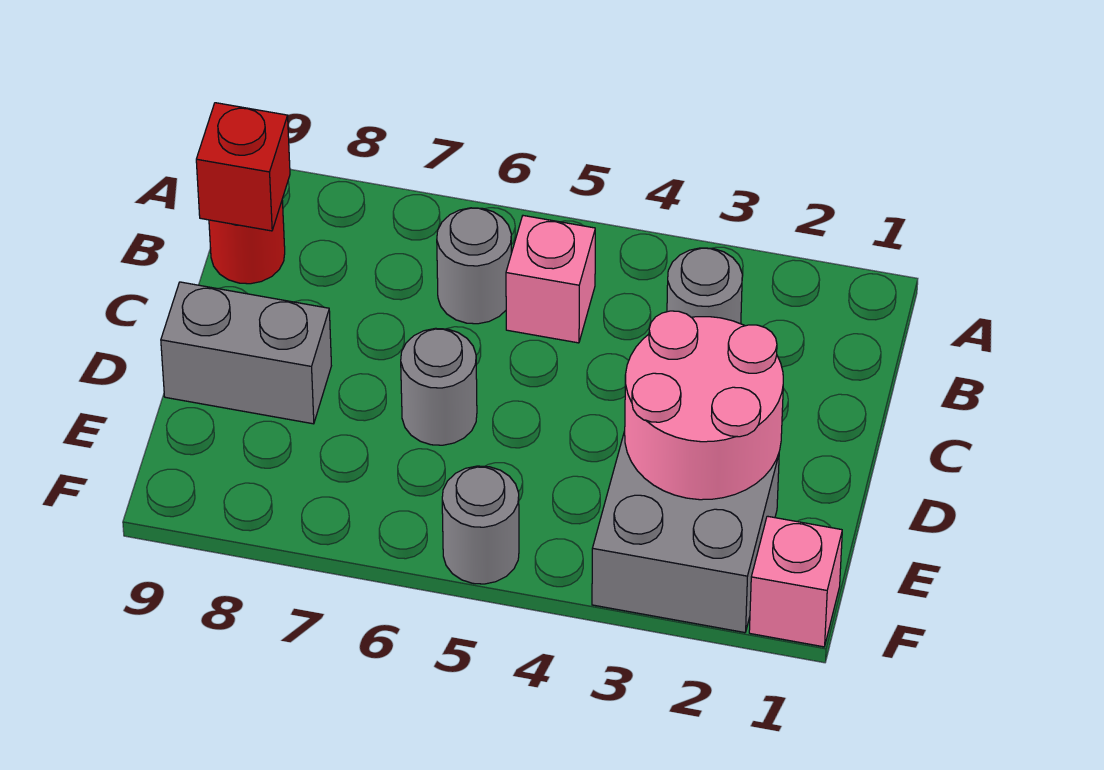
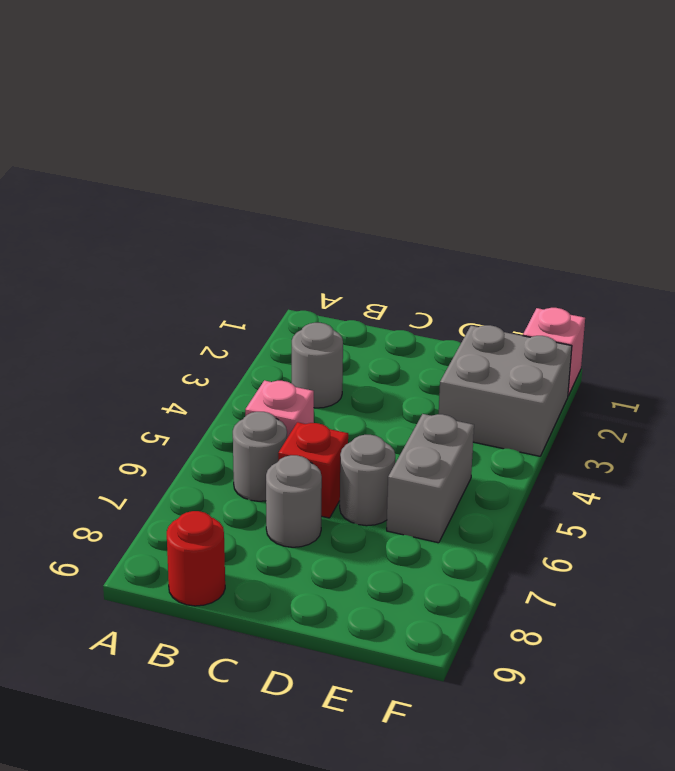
red brick B9 level 2 -> red brick C6 level 1
pink round brick D2:E3 level 2 -> none
grey brick D8:D9 level 1 -> grey brick E5:E6 level 1
grey round brick F5 level 1 -> grey round brick C7 level 1

